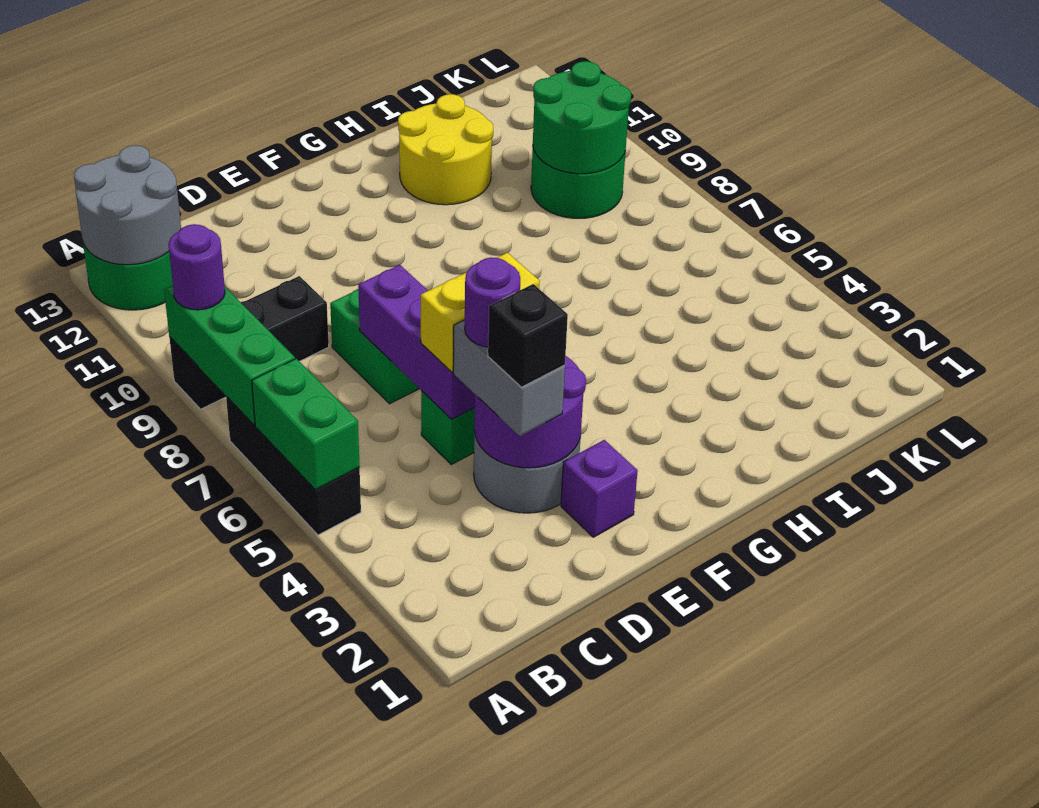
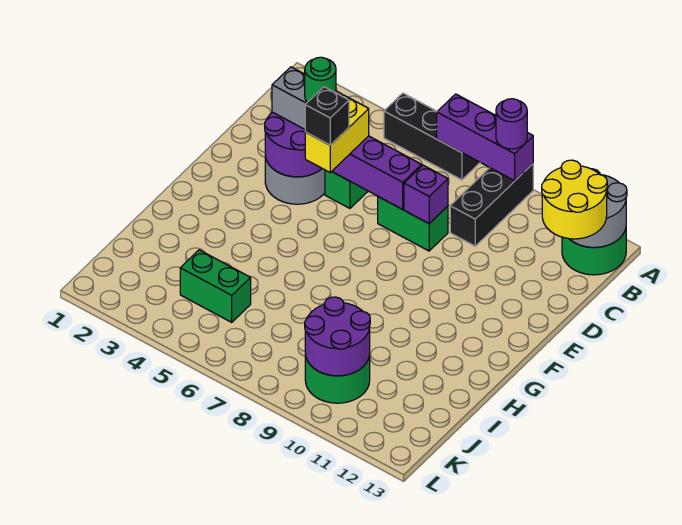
green brick A5:A6 level 2 -> green brick J4:J5 level 1
green brick A7:A9 level 2 -> purple brick A7:A9 level 2
black brick D3 level 4 -> black brick E5 level 4
purple round brick D4 level 4 -> green round brick D4 level 4
purple brick E2 level 1 -> purple brick D8 level 2
yellow round brick H11:I12 level 1 -> yellow round brick B12:C13 level 3
green round brick J9:K10 level 2 -> purple round brick J9:K10 level 2

